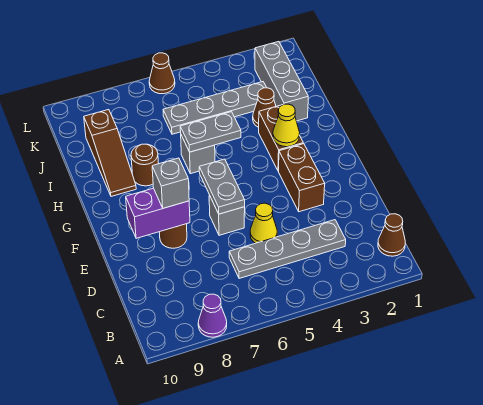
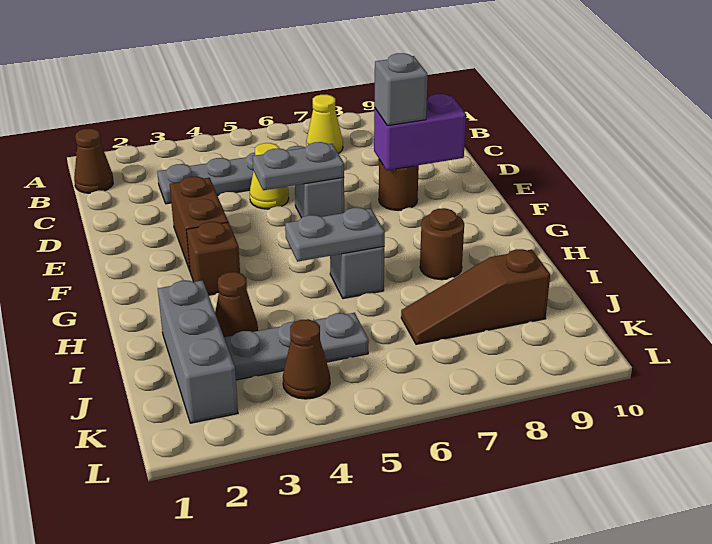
purple cone A8 level 1 -> none
grey plate E6:F6 level 2 -> grey plate E5:E6 level 2
brown brick G3:H3 level 1 -> brown brick G3 level 1
yellow cone G3 level 2 -> yellow cone B7 level 1
brown slope H9:J9 level 1 top J -> brown slope J7:J9 level 1 top 9
grey plate J3:J6 level 1 -> grey plate J3:J5 level 1
brown cone L6 level 1 -> brown cone K4 level 1

